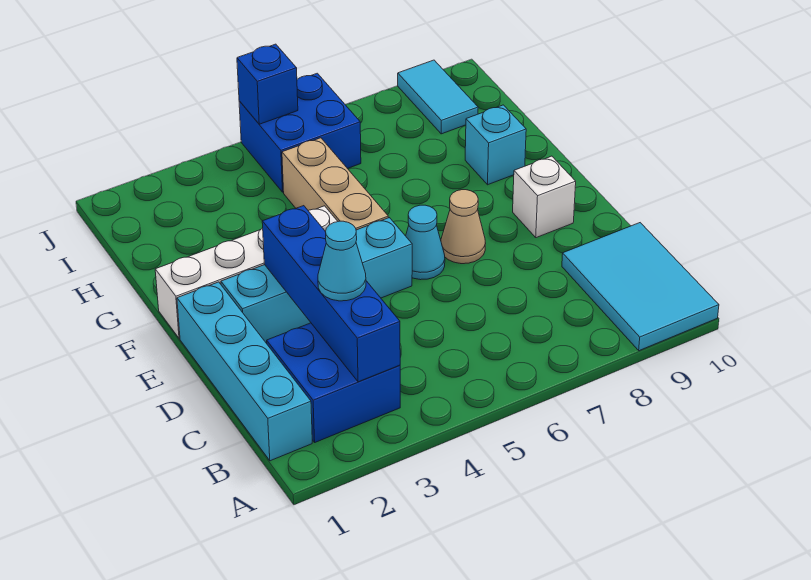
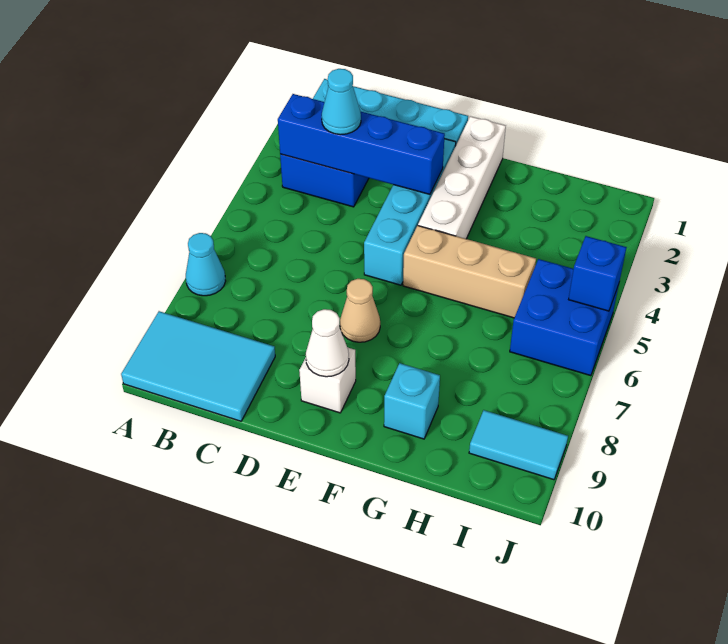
cyan cone E6 level 1 -> cyan cone A7 level 1
none -> white cone E9 level 2

